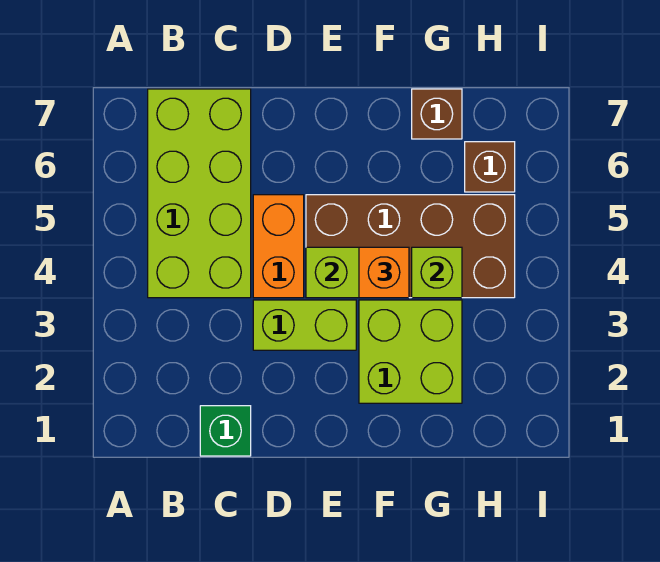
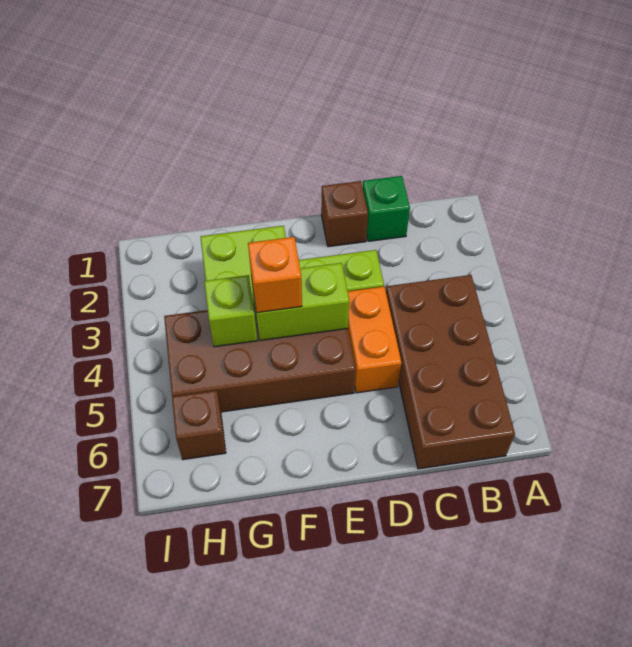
lime brick B4:C7 level 1 -> brown brick B4:C7 level 1
brown brick G7 level 1 -> brown brick D1 level 1

